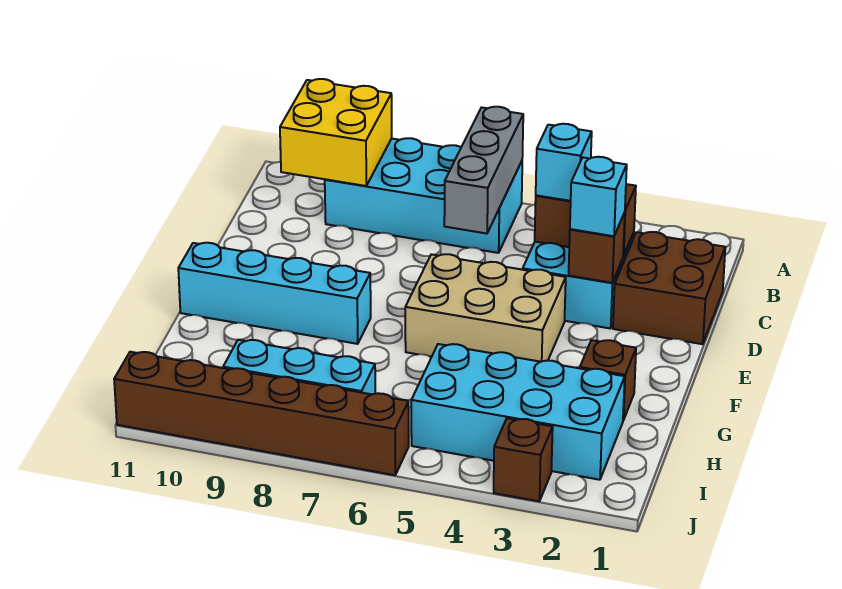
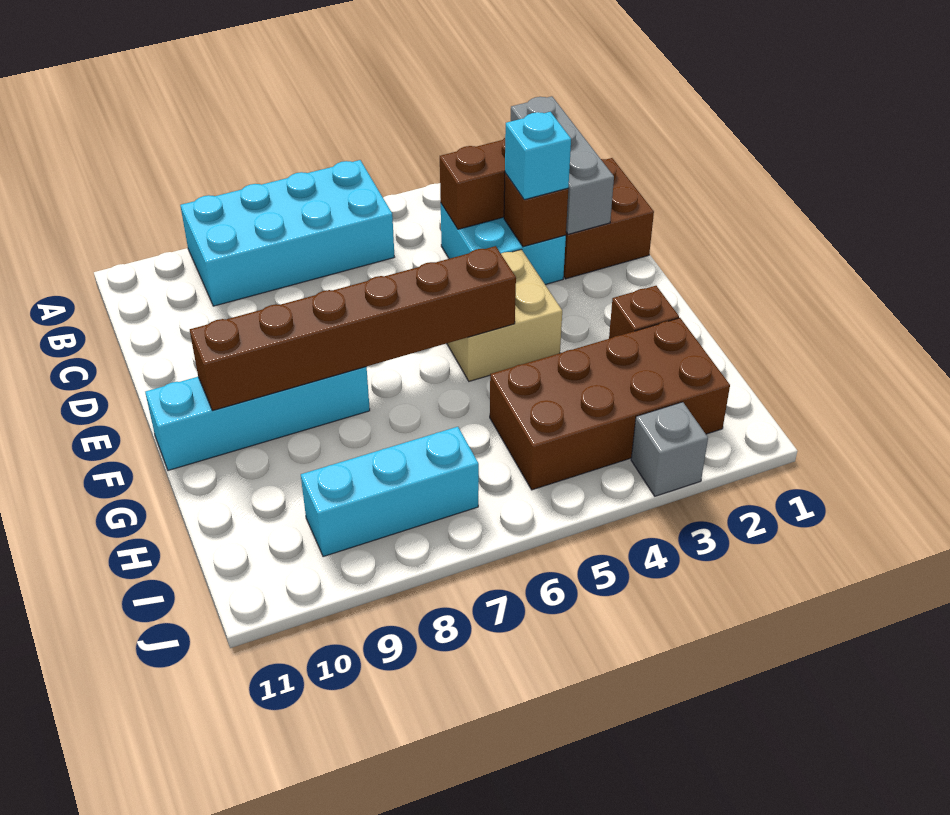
grey brick A6:C6 level 2 -> grey brick B2:D2 level 2
yellow brick A9:B10 level 2 -> none
cyan brick C4 level 3 -> none
tan brick E4:F6 level 1 -> tan brick E4:F5 level 1
cyan brick H2:I5 level 1 -> brown brick H2:I5 level 1
brown brick J3 level 1 -> grey brick J3 level 1
brown brick J6:J11 level 1 -> brown brick F5:F10 level 2

